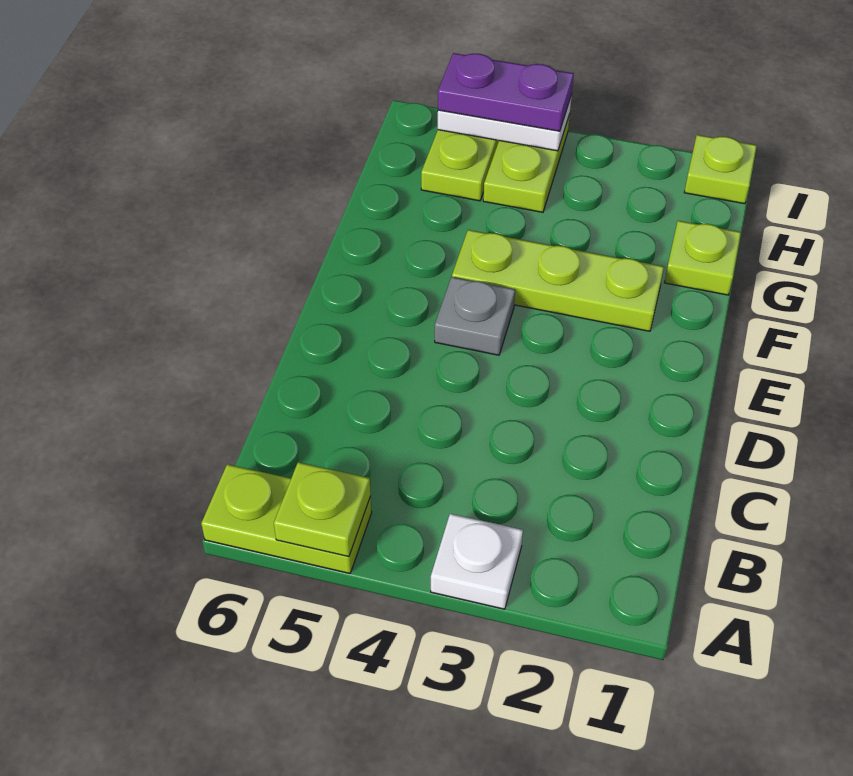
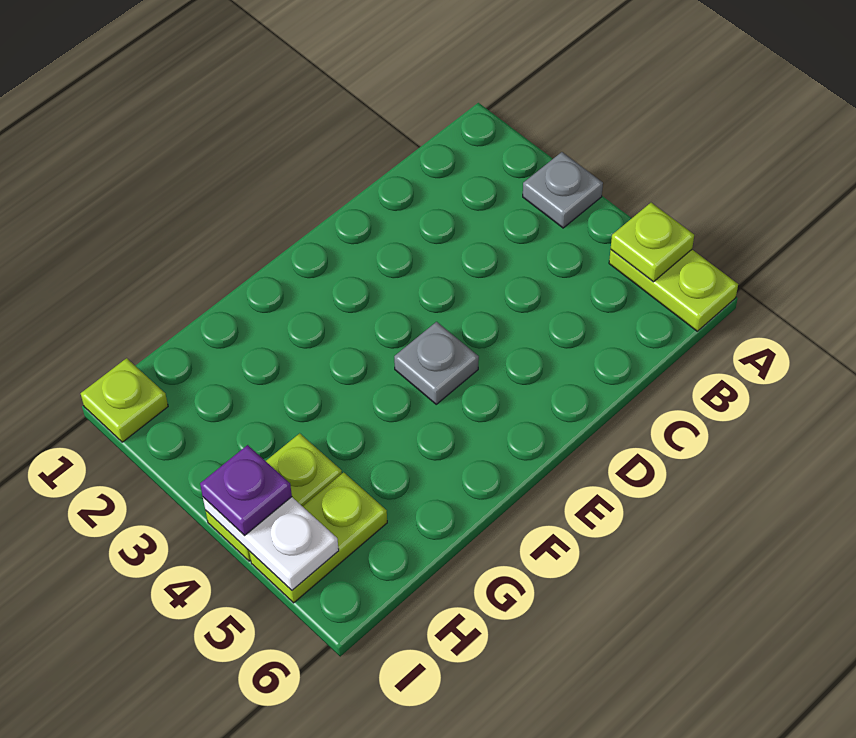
white plate A3 level 1 -> grey plate A3 level 1
lime plate F2:F4 level 1 -> none
lime plate G1 level 1 -> none
purple plate I4:I5 level 3 -> purple plate I4 level 3

